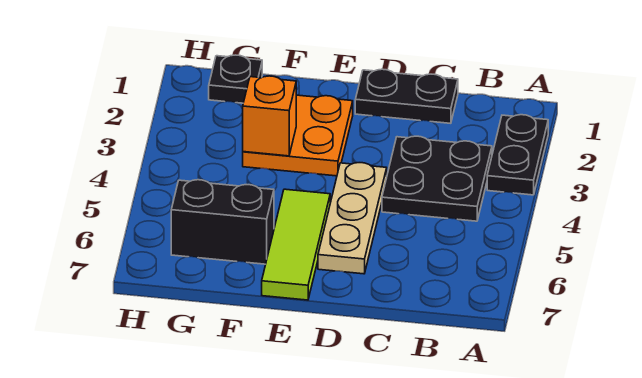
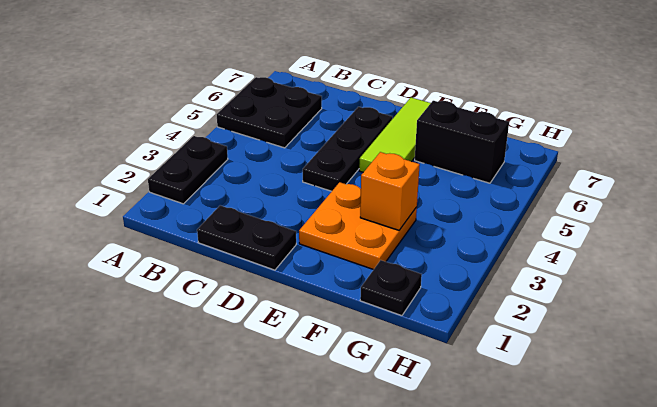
black plate B3:C4 level 1 -> black plate A5:B6 level 1
tan plate D4:D6 level 1 -> black plate D4:D6 level 1

